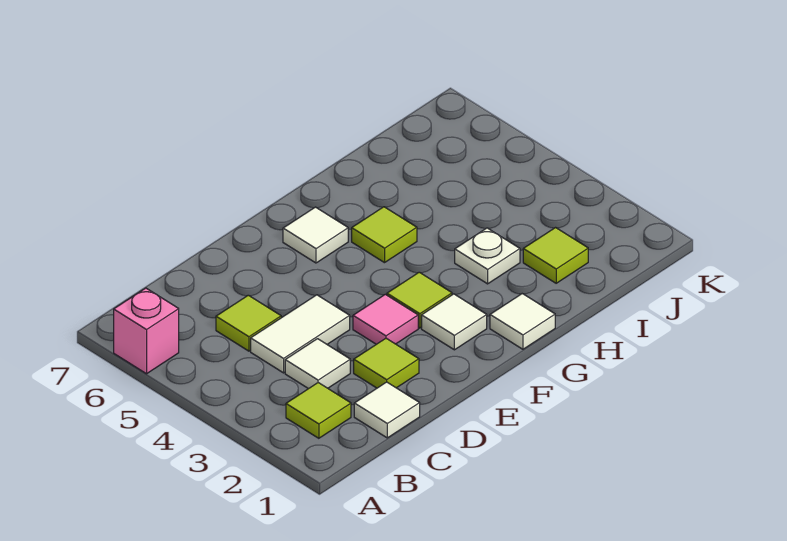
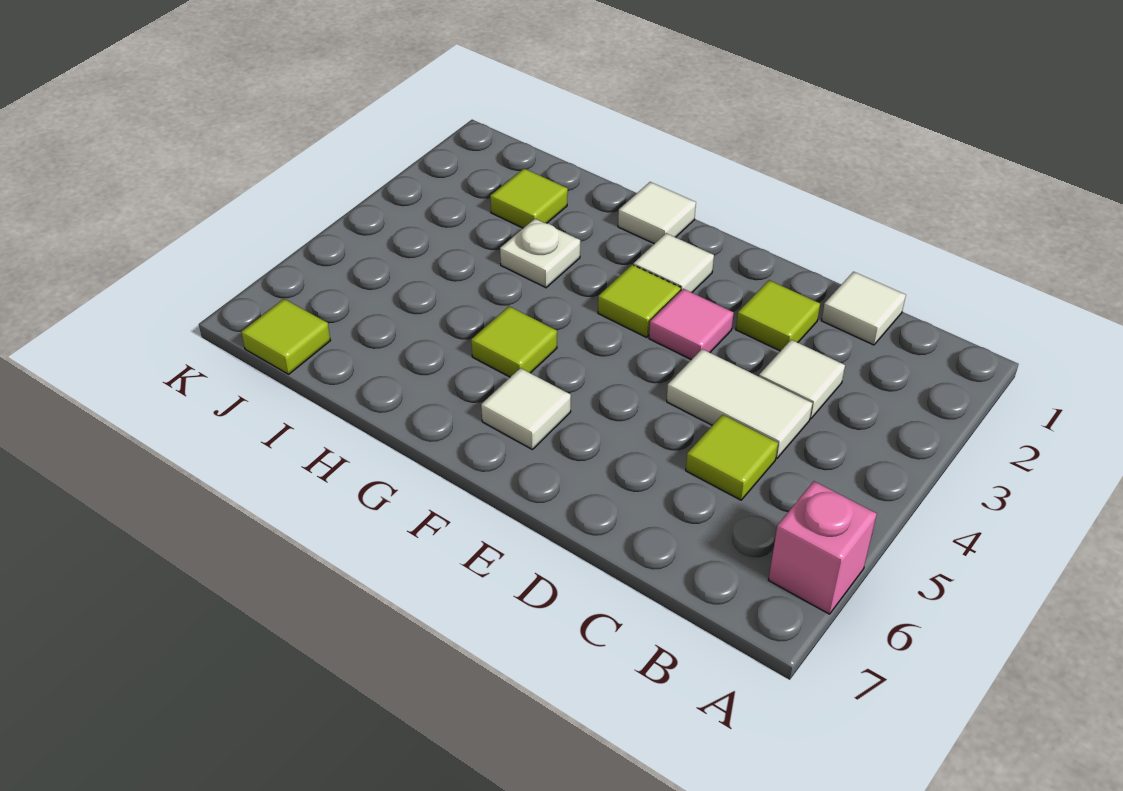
lime tile B2 level 1 -> lime tile J7 level 1

